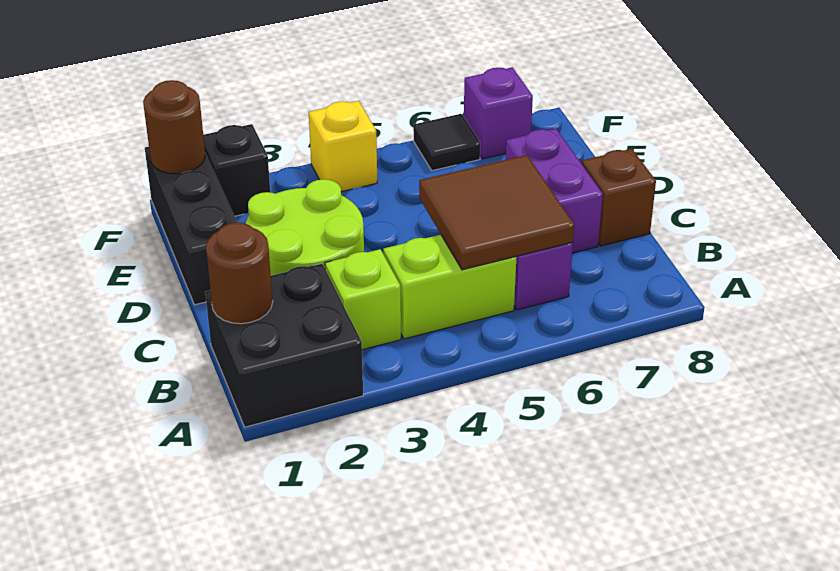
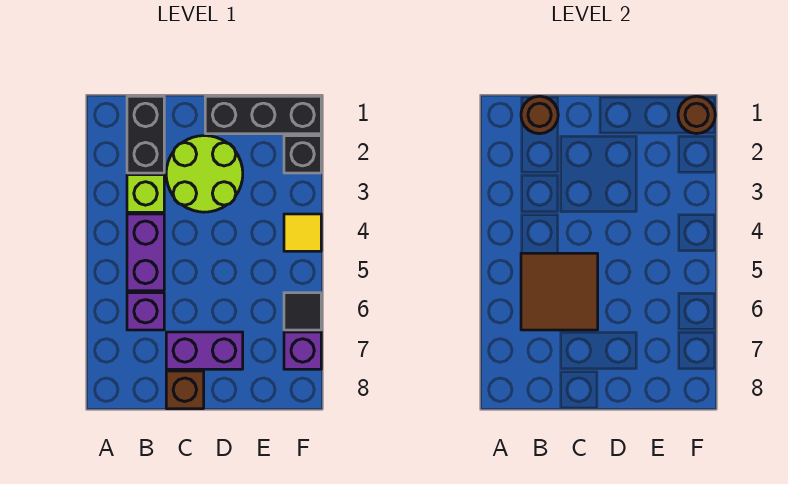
black brick A1:B2 level 1 -> black brick B1:B2 level 1
lime brick B4:B5 level 1 -> purple brick B4:B5 level 1
yellow brick F4 level 1 -> yellow tile F4 level 1

